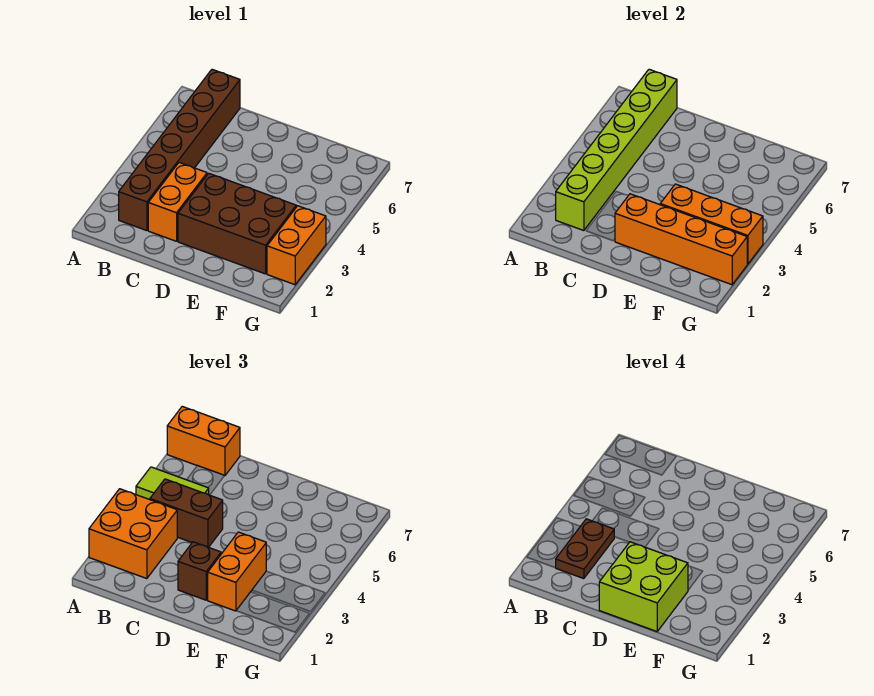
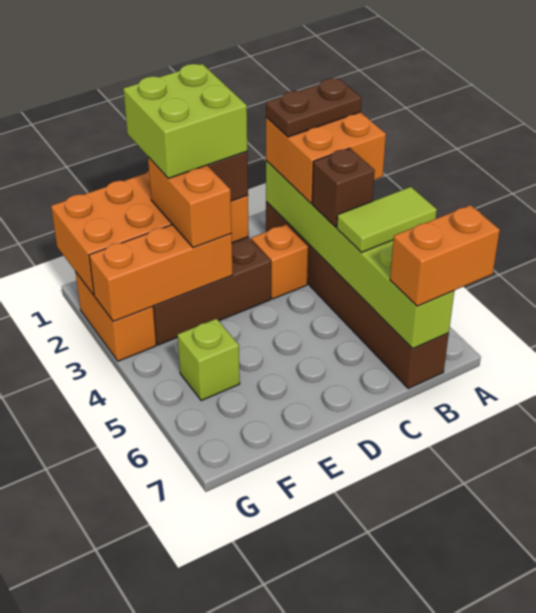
brown plate B2:B3 level 4 -> brown plate A2:B2 level 4
brown brick B4:C4 level 3 -> brown brick B4 level 3
orange brick C2:C3 level 1 -> orange brick C3 level 1
orange brick D2:G2 level 2 -> orange brick D1:G2 level 2
none -> lime brick F5 level 1

